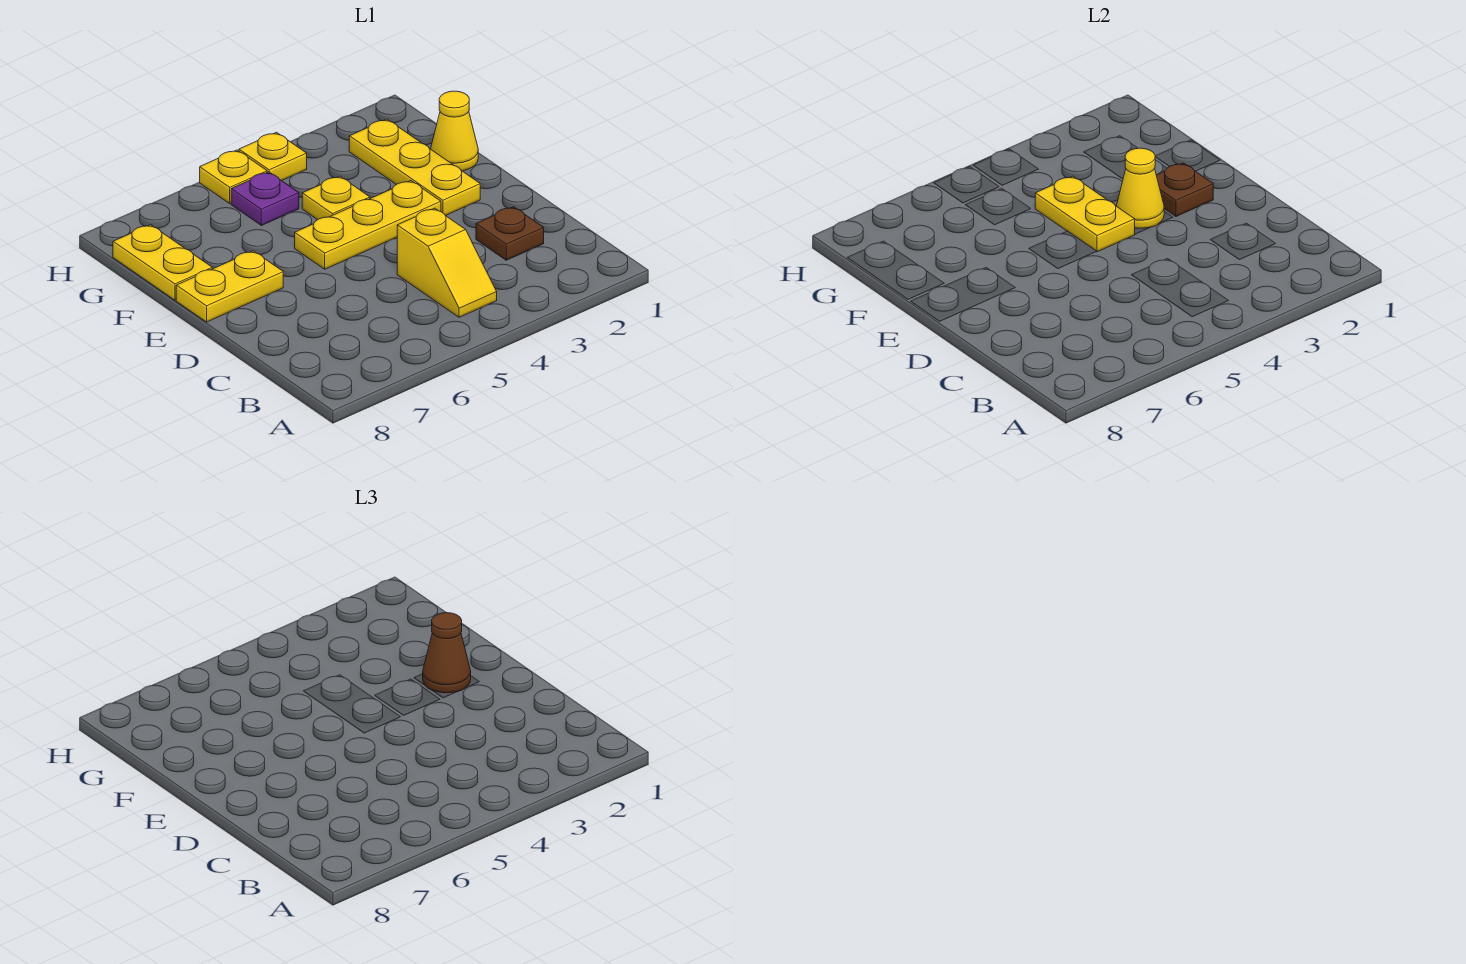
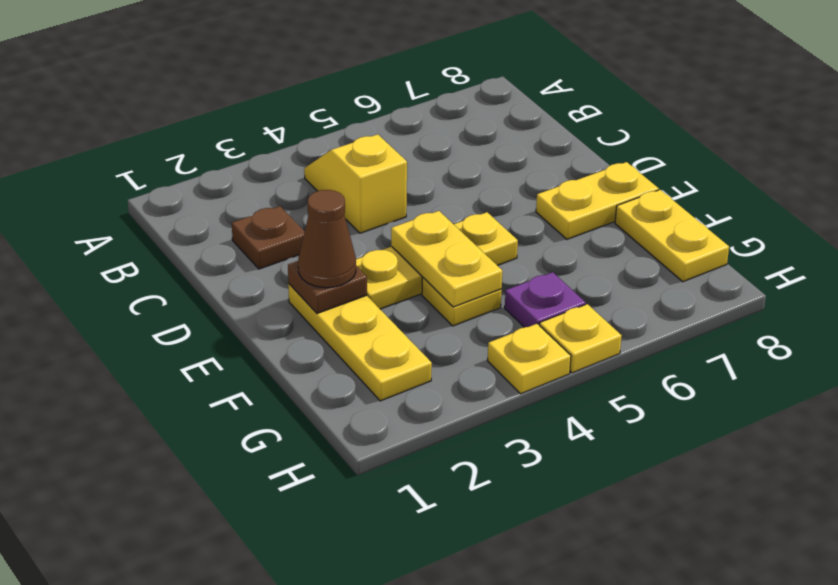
yellow cone E3 level 2 -> none
yellow cone F1 level 1 -> none

